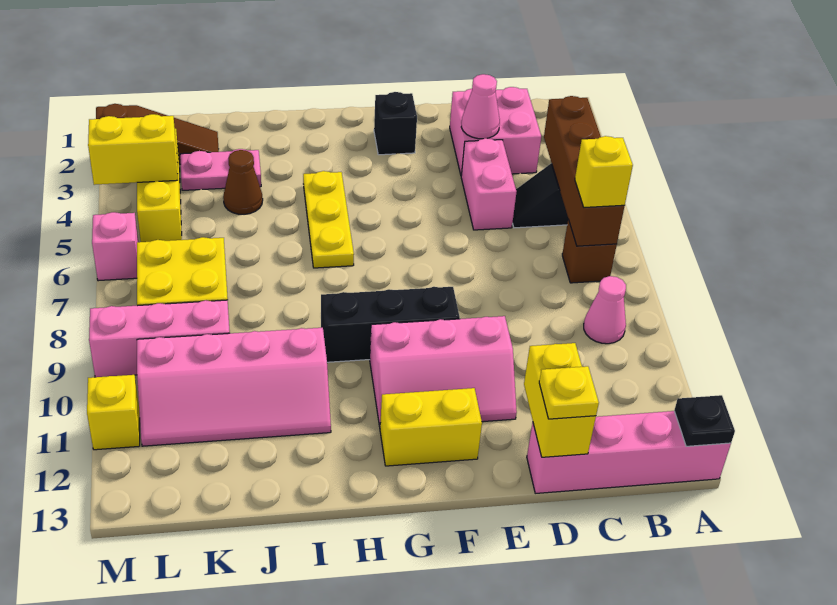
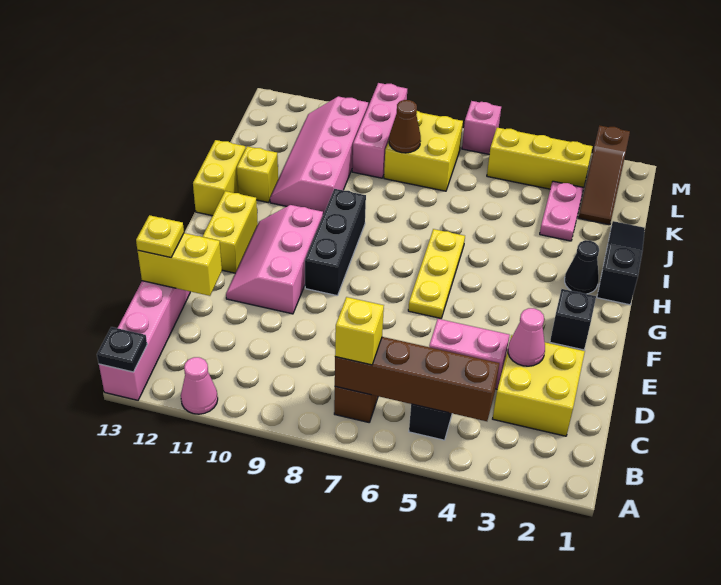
pink cone B9 level 1 -> pink cone A11 level 1
pink brick C2:D3 level 1 -> yellow brick C2:D3 level 1
none -> black slope H1:J1 level 1 top H
none -> black cone H2 level 1
yellow plate H4:H6 level 1 -> yellow plate F6:H6 level 1
brown cone J4 level 1 -> brown cone K8 level 2
yellow brick L4:M4 level 2 -> yellow brick H13:I13 level 1
yellow brick M11 level 1 -> yellow brick I12 level 1

